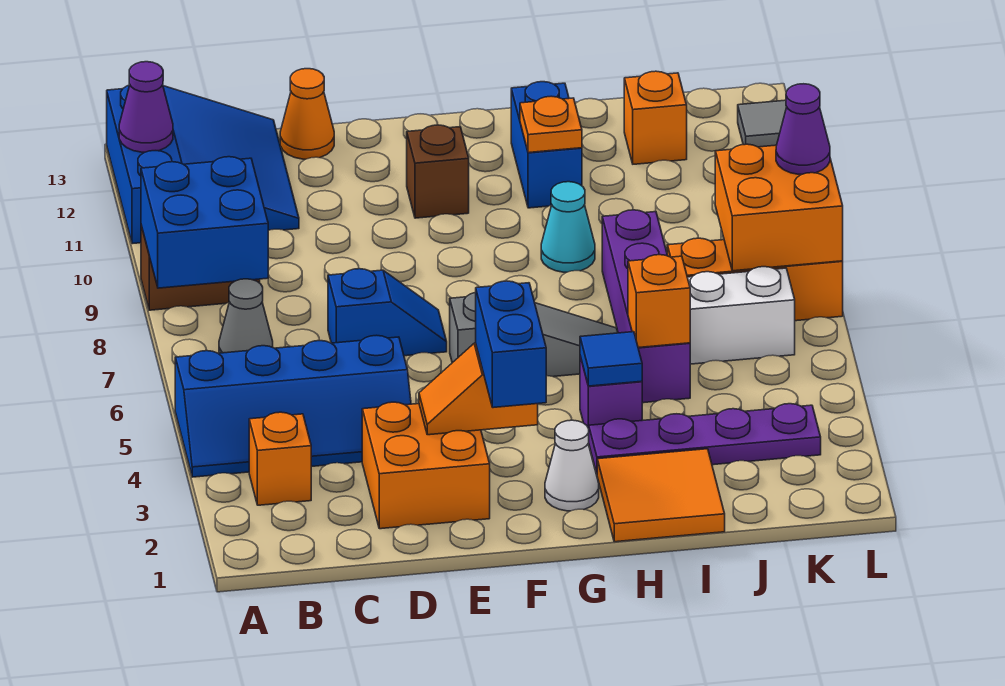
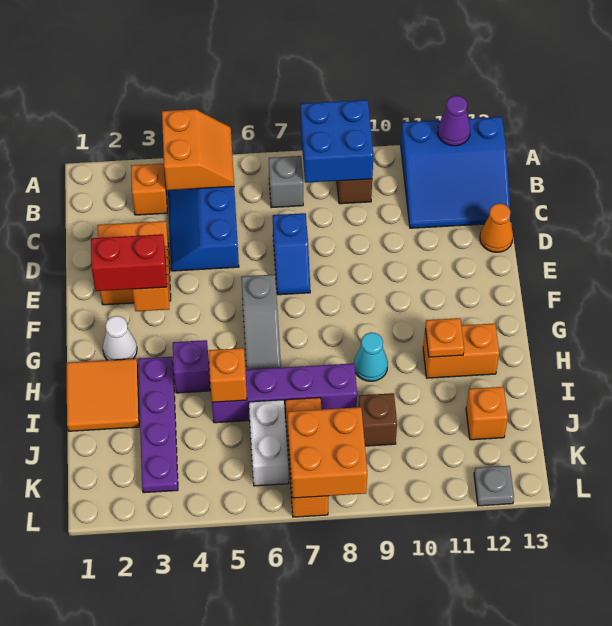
none -> orange slope A4:B5 level 2 top 4
grey cone B7 level 1 -> grey brick B7 level 1
blue brick F2:F3 level 3 -> red brick F2:F3 level 3
brown brick F11 level 1 -> brown brick J9 level 1
blue tile H4 level 2 -> none
blue brick H11:H12 level 1 -> orange brick H11:H12 level 1
purple cone L8 level 3 -> none
grey tile L12 level 1 -> grey plate L12 level 1

